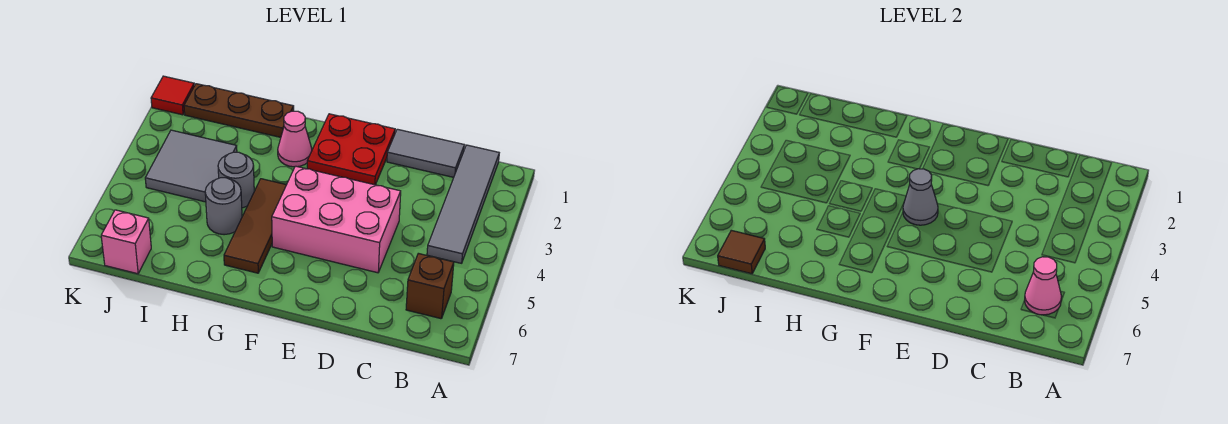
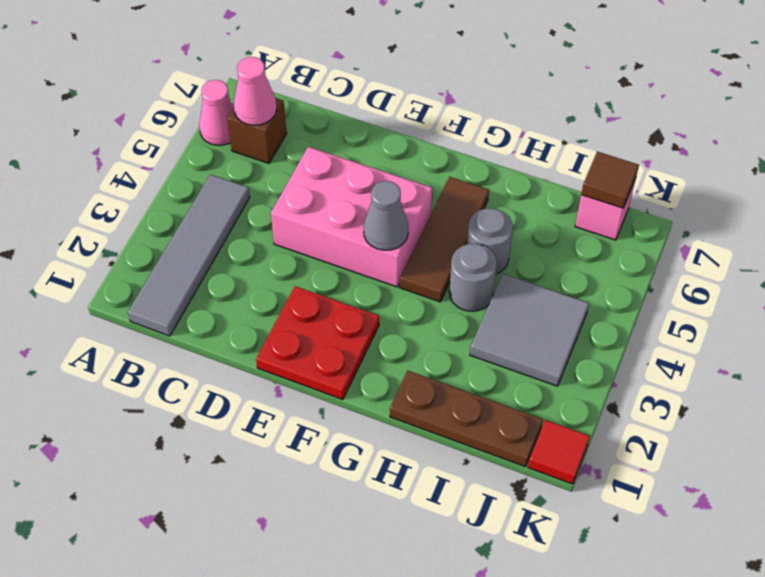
grey tile C1:D1 level 1 -> none
pink cone G2 level 1 -> pink cone A6 level 1

